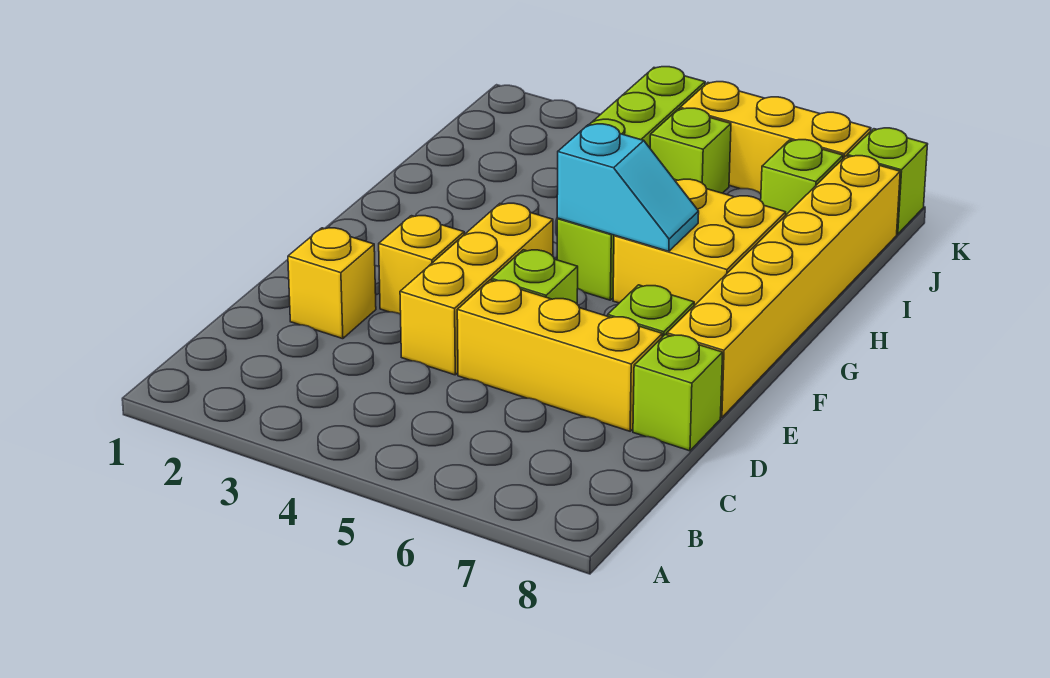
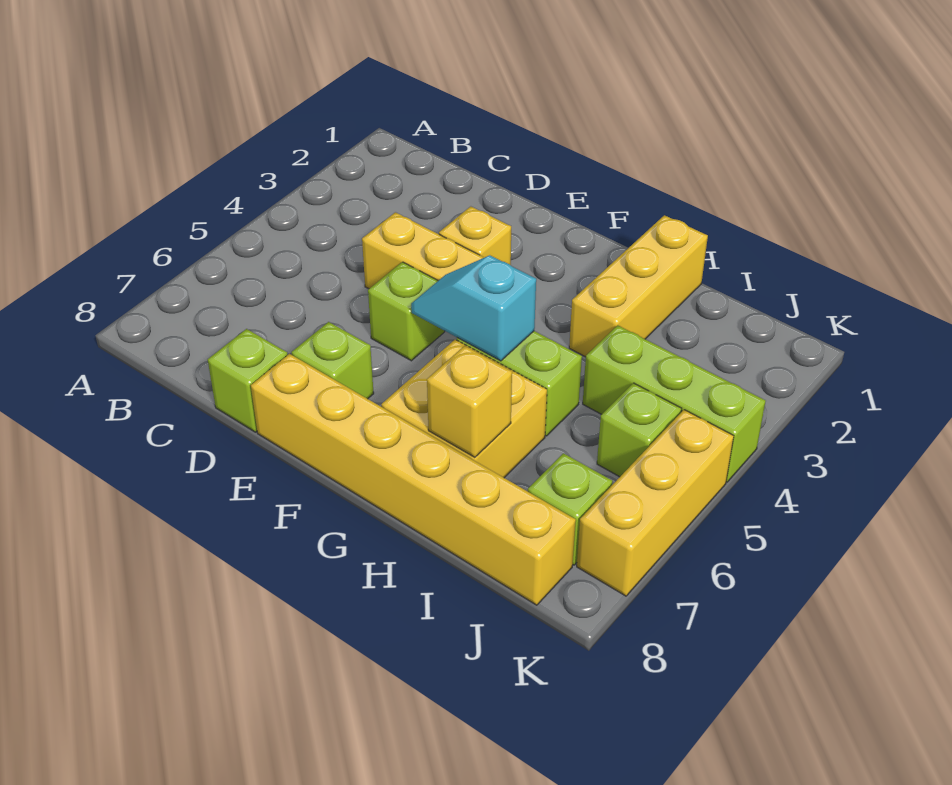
yellow brick D2 level 1 -> yellow brick H7 level 2
yellow brick D5:D7 level 1 -> yellow brick H1:H3 level 1
cyan slope G5:G6 level 2 top 5 -> cyan slope F5:G5 level 2 top G
lime brick K8 level 1 -> none

